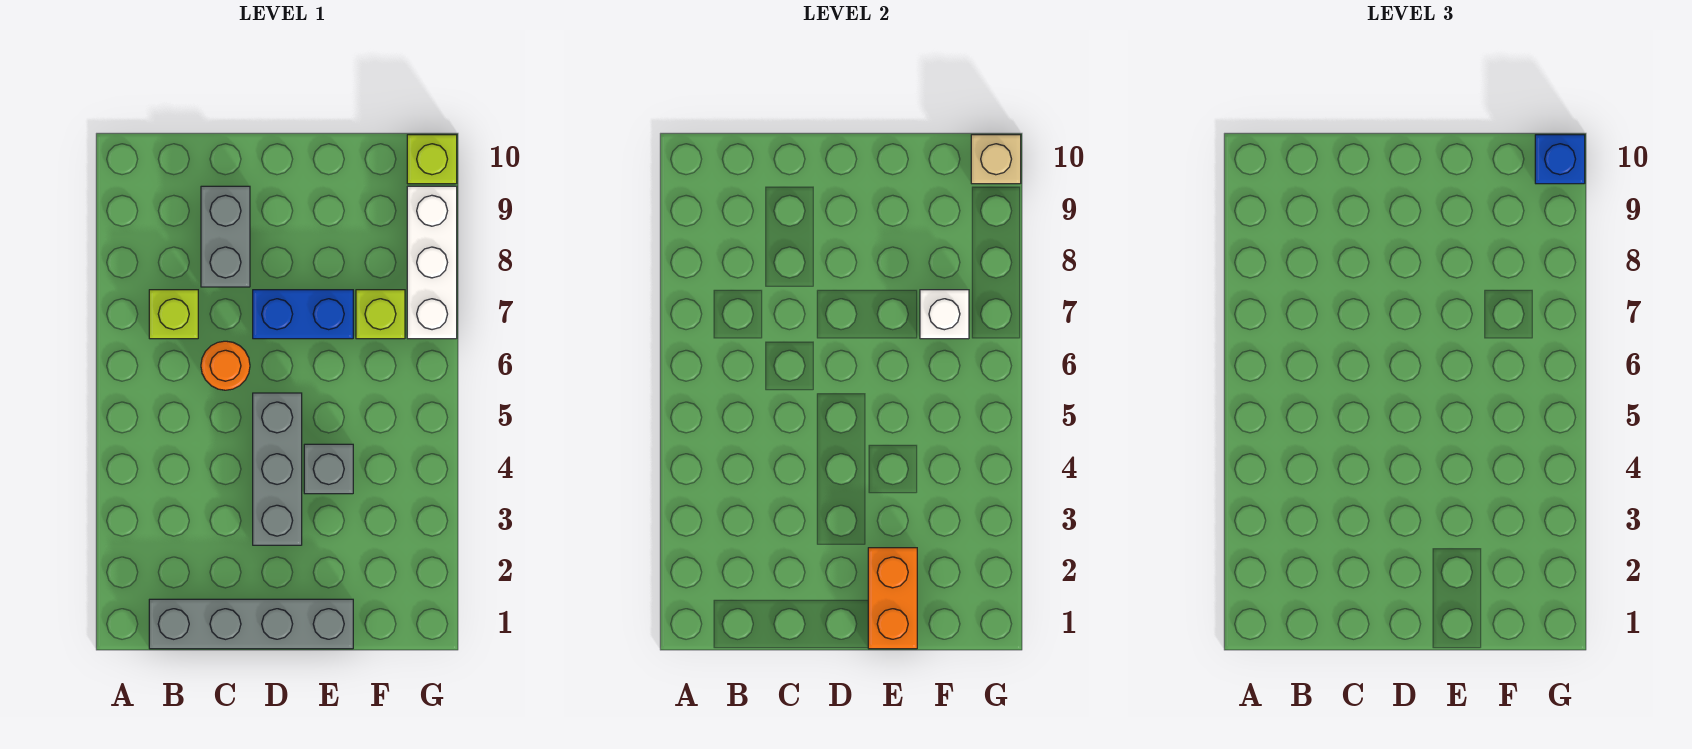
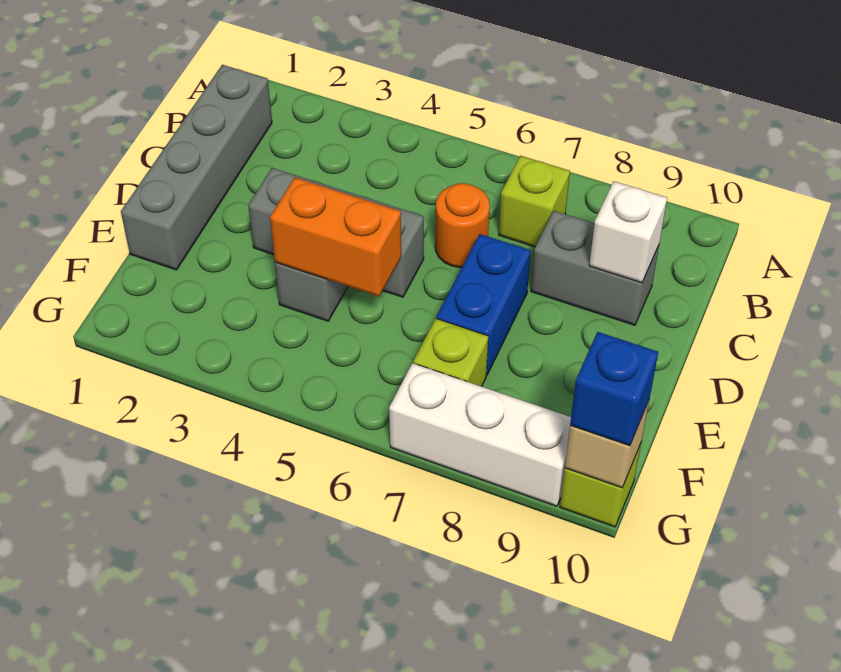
orange brick E1:E2 level 2 -> orange brick E4:E5 level 2
white brick F7 level 2 -> white brick C9 level 2

